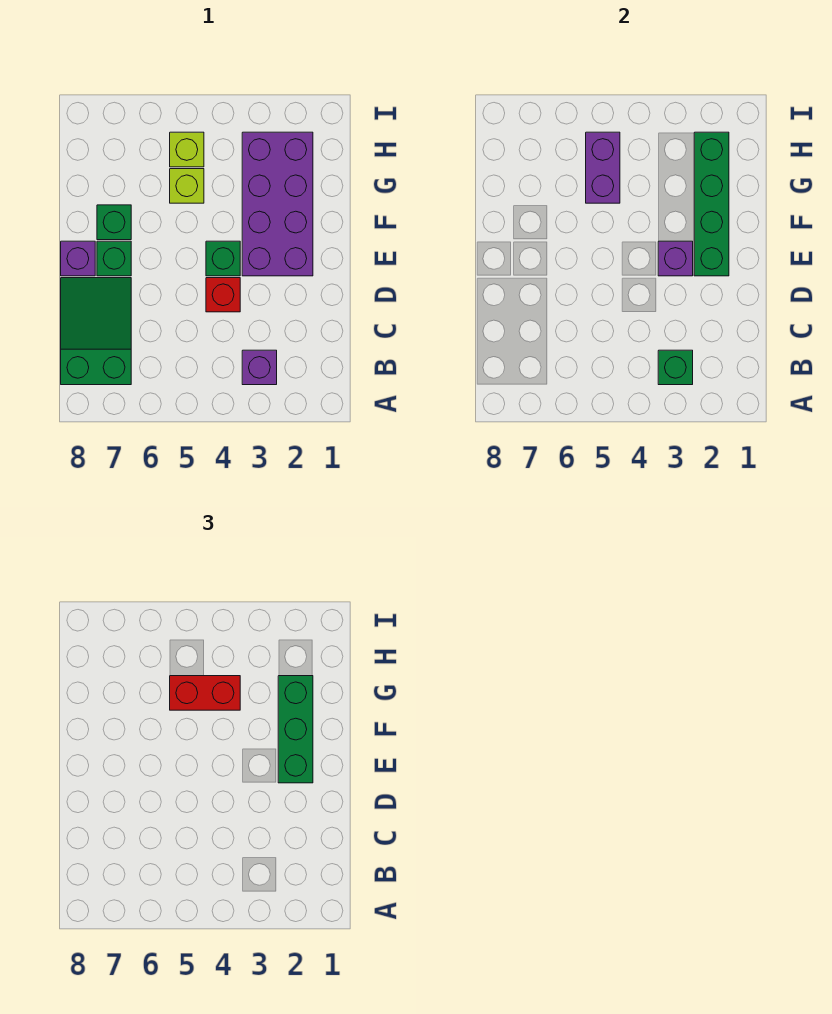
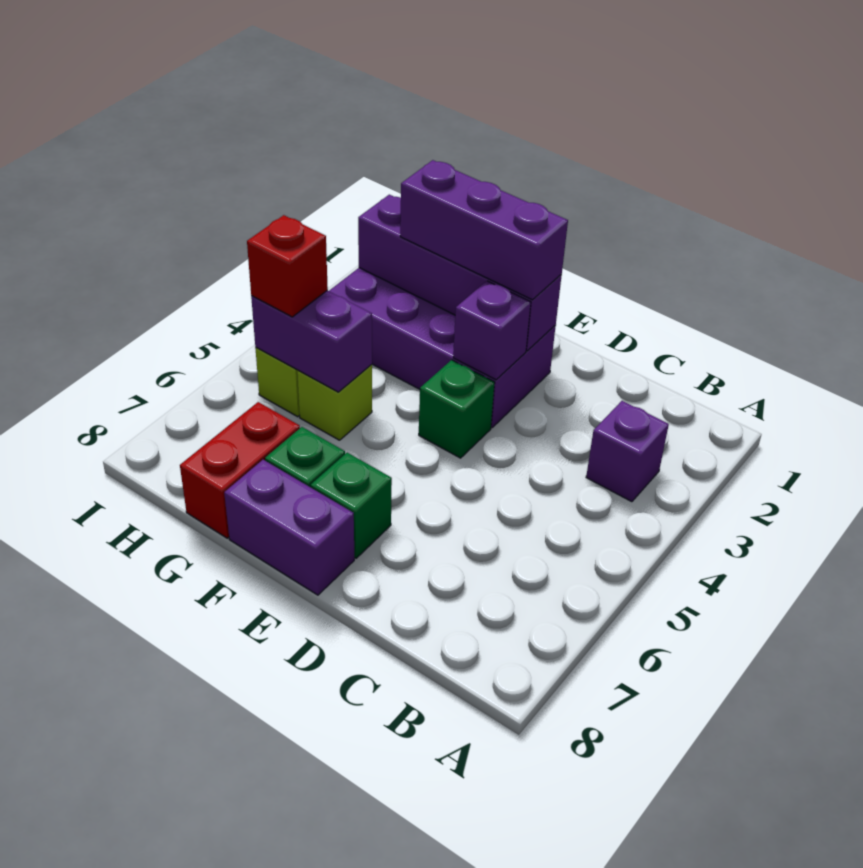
green brick B3 level 2 -> none
green slope B7:D8 level 1 top B -> none
red brick D4 level 1 -> red brick H5 level 3
green brick E2:H2 level 2 -> purple brick E2:H2 level 2
green brick E2:G2 level 3 -> purple brick E2:G2 level 3
purple brick E8 level 1 -> purple brick E8:F8 level 1
red brick G4:G5 level 3 -> red brick G7:G8 level 1

